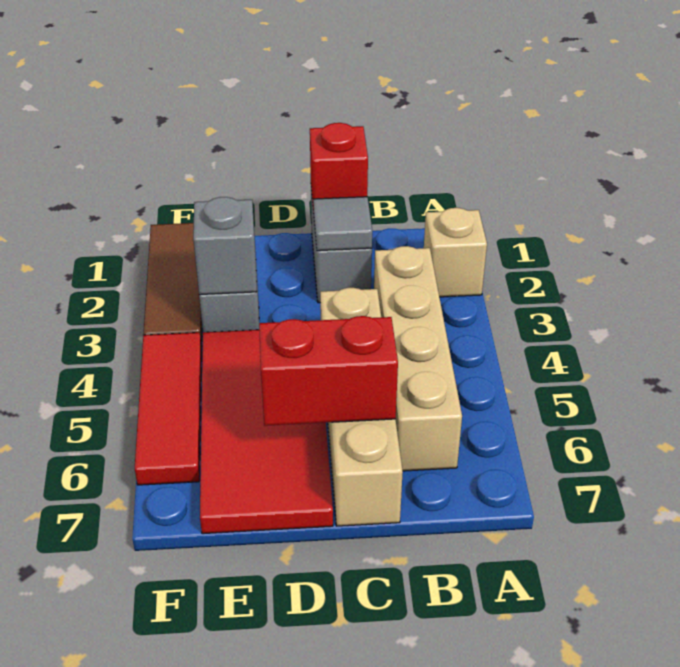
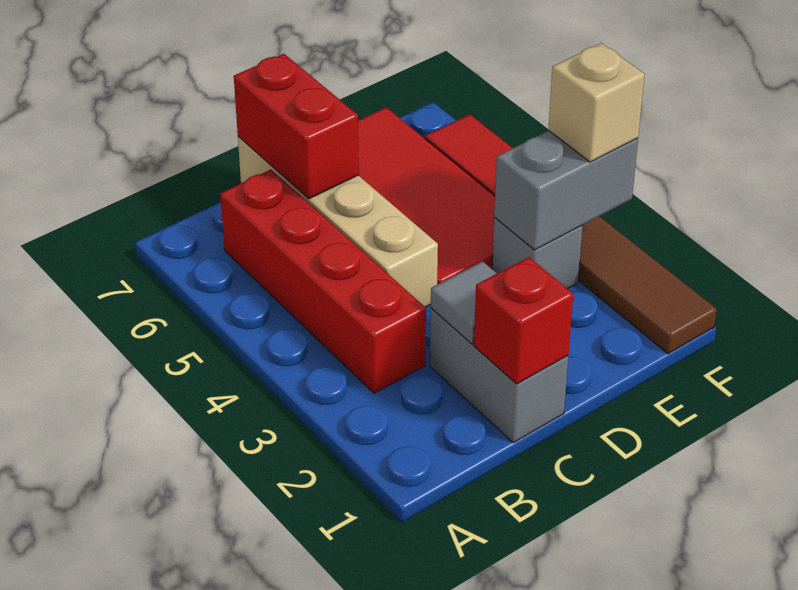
tan brick A2 level 1 -> tan brick F3 level 3
tan brick B3:B6 level 1 -> red brick B3:B6 level 1
red brick C6:D6 level 2 -> red brick C6:C7 level 2
grey brick E3 level 2 -> grey brick E3:F3 level 2

